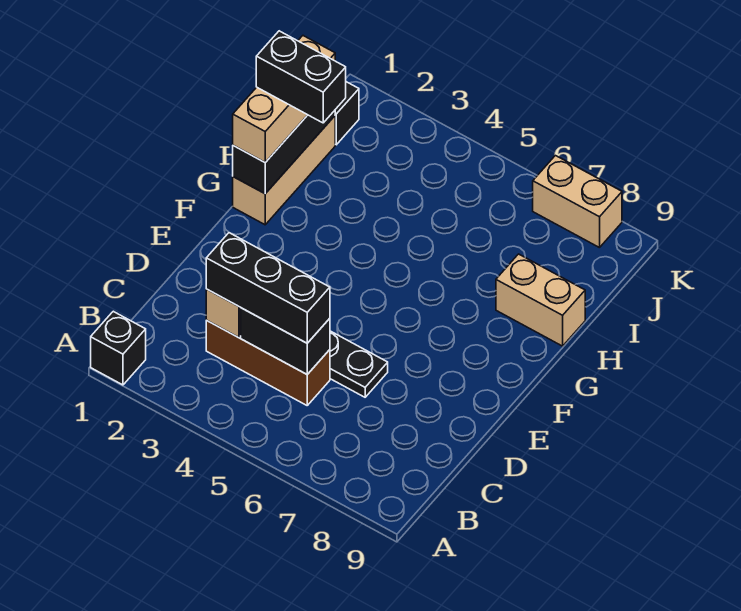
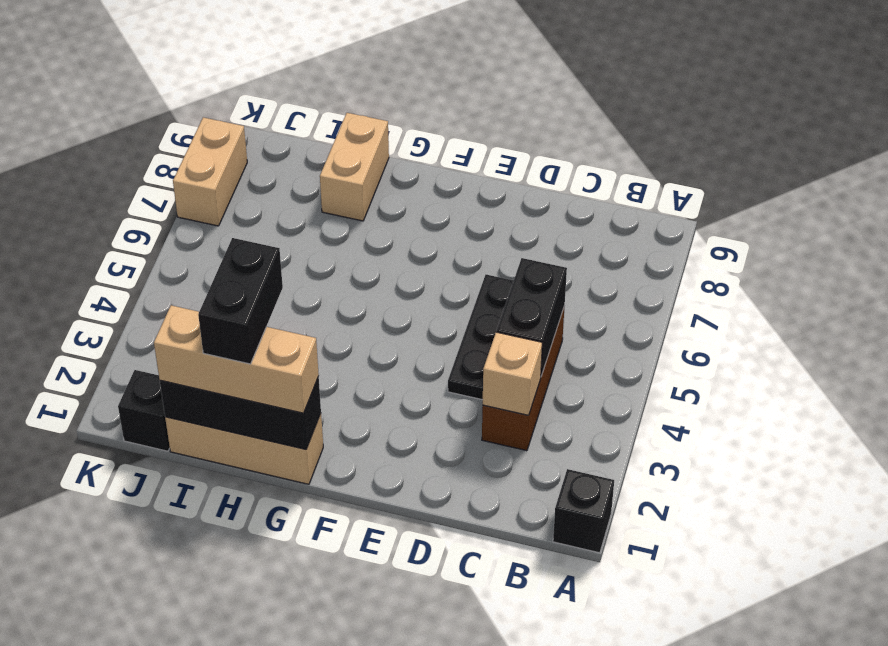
black brick C3:C5 level 3 -> none

